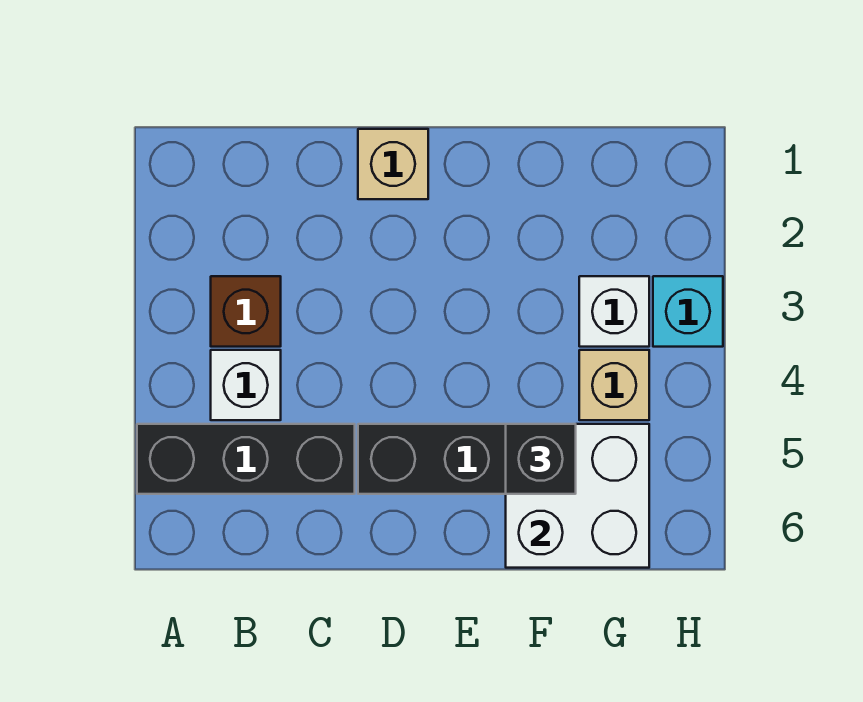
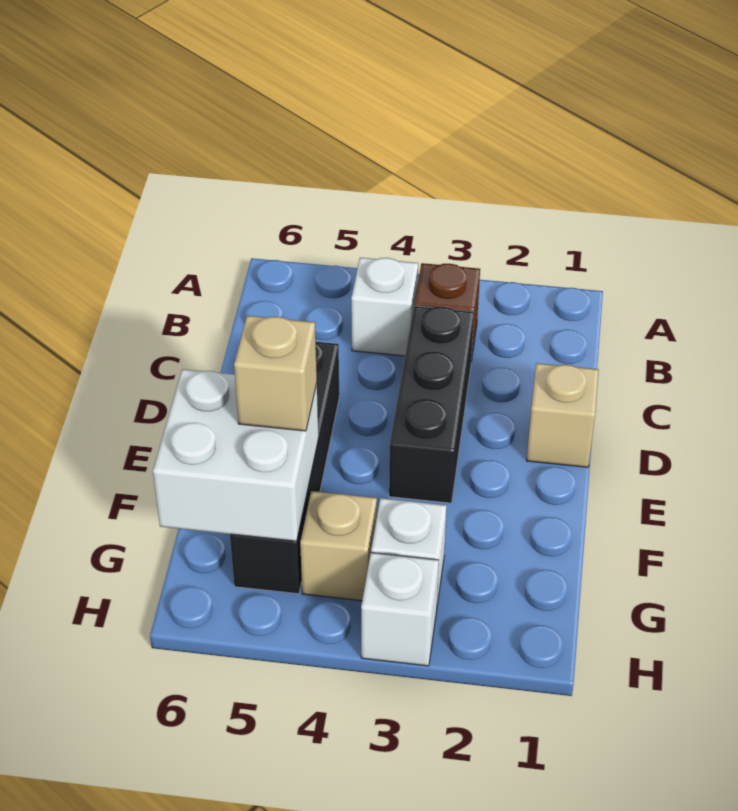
black brick A5:C5 level 1 -> black brick C3:E3 level 1
black brick F5 level 3 -> tan brick F5 level 3
cyan brick H3 level 1 -> white brick H3 level 1

